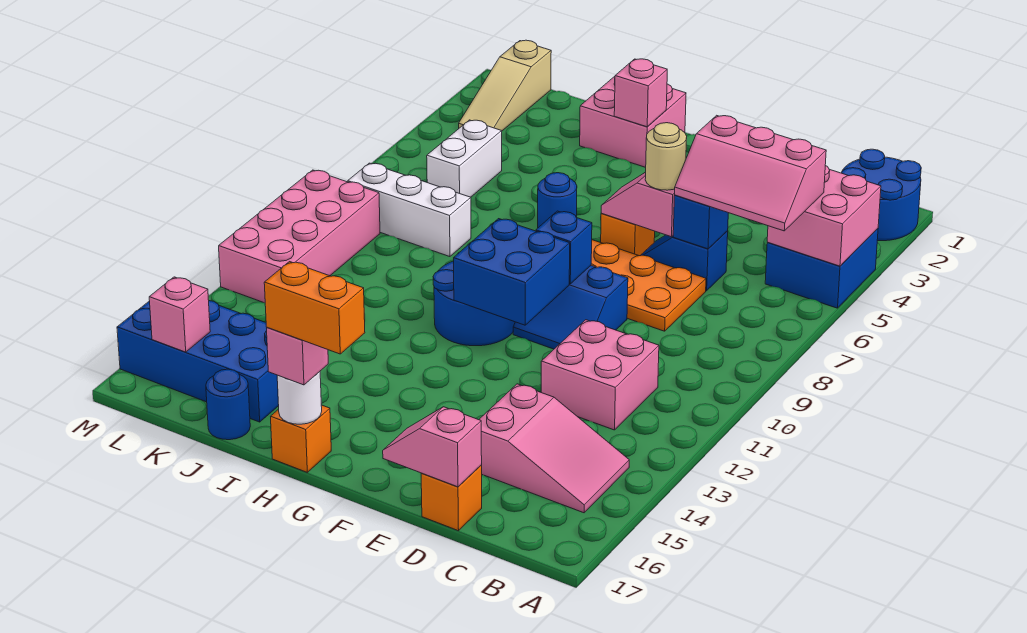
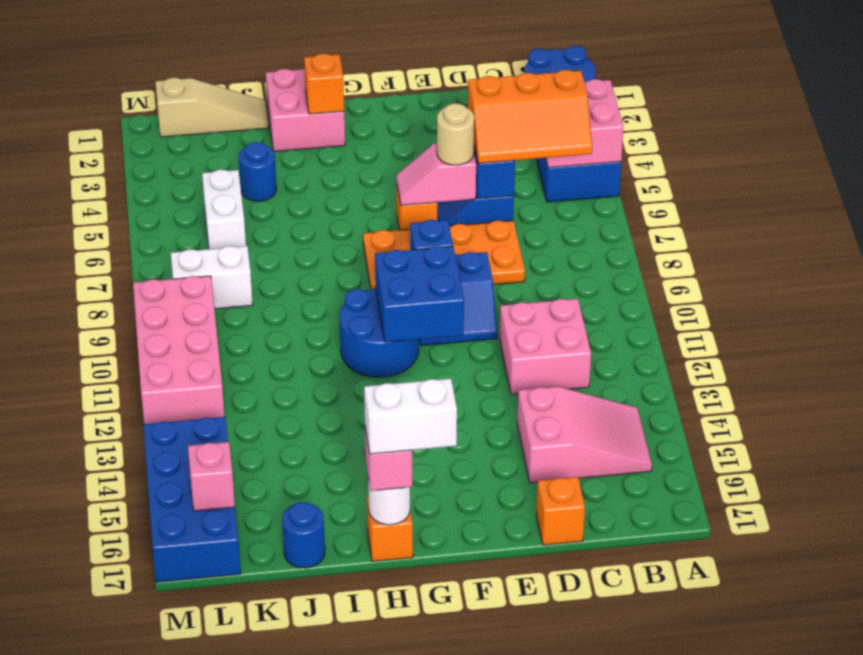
pink slope B5:D6 level 3 top 5 -> orange slope B5:D6 level 3 top 5
pink slope D17:E17 level 2 top D -> none
orange brick G17:H17 level 4 -> white brick G17:H17 level 4
pink brick H2 level 2 -> orange brick H2 level 2
blue round brick H6 level 1 -> blue round brick J4 level 1
white brick J8:L8 level 1 -> white brick K8:L8 level 1
blue brick J15:M16 level 1 -> blue brick L14:M17 level 1
tan slope L1:L3 level 1 top 1 -> tan slope J1:L1 level 1 top L

